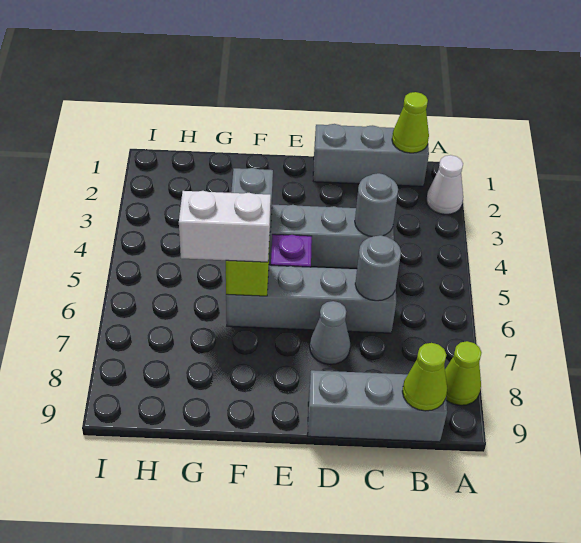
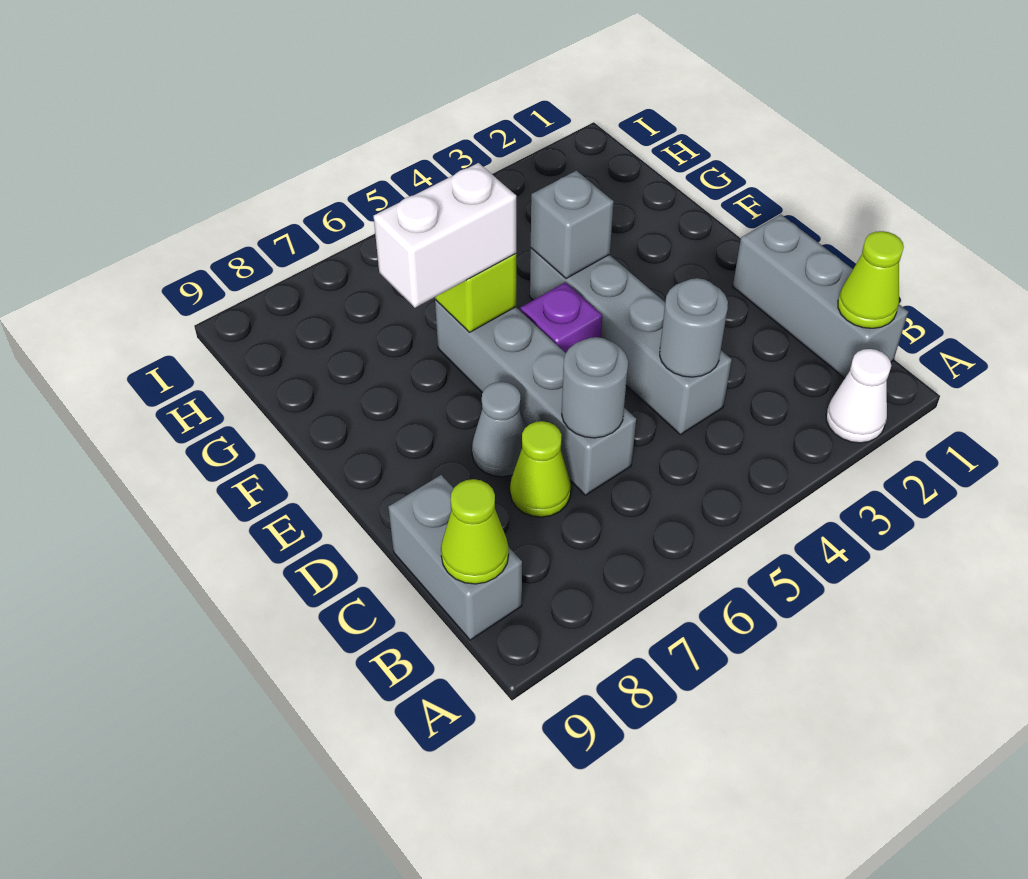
lime cone A8 level 1 -> lime cone C7 level 1
grey brick B9:D9 level 1 -> grey brick B9:C9 level 1
white brick F6:G6 level 3 -> white brick F6:F7 level 3

